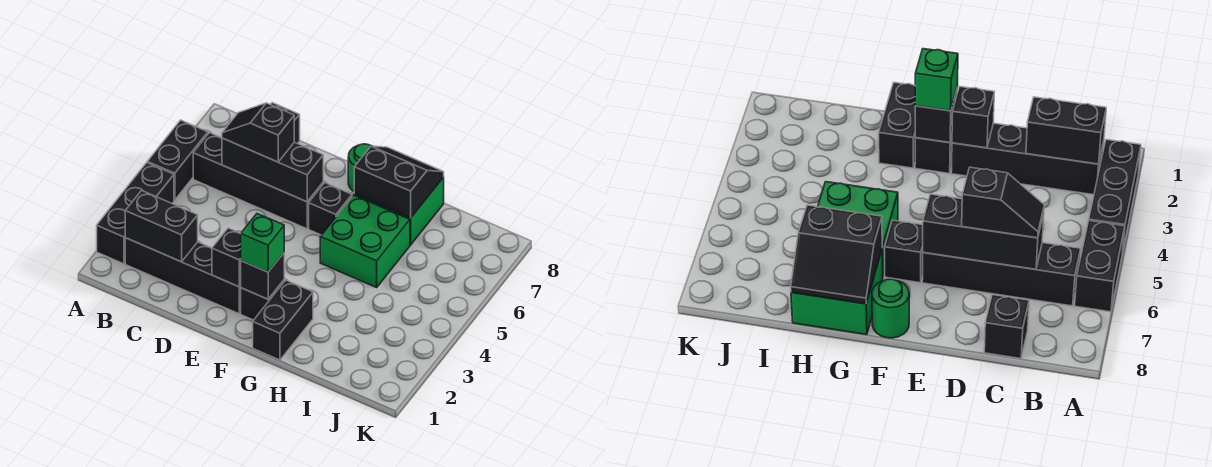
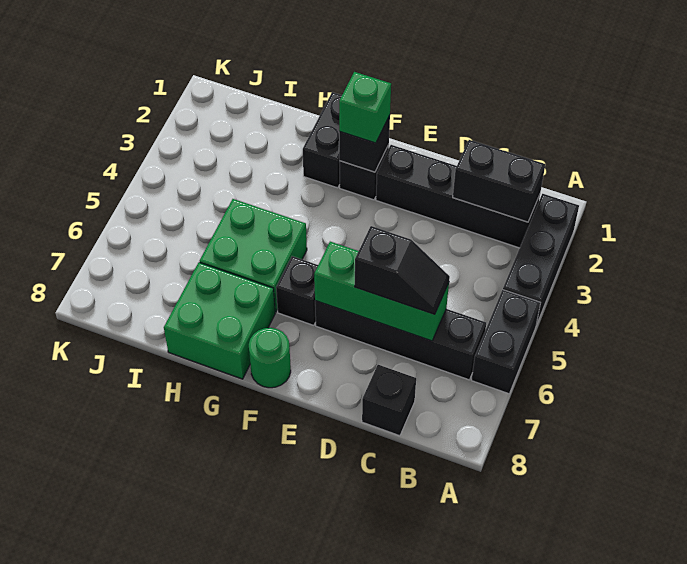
black brick C6:E6 level 2 -> green brick C6:E6 level 2
black brick E2 level 2 -> none
black slope G7:H8 level 2 top 7 -> none

